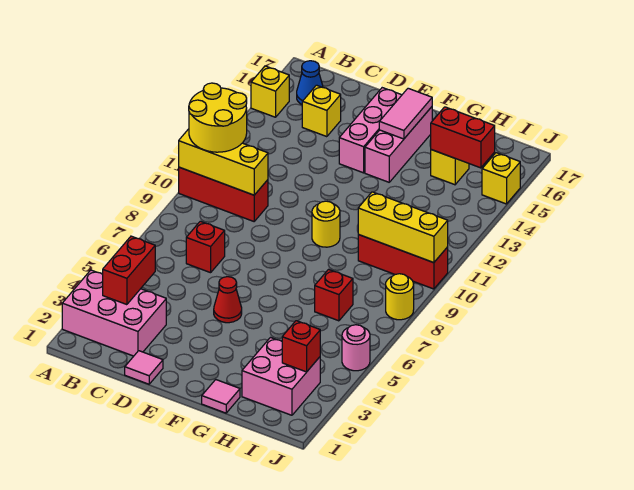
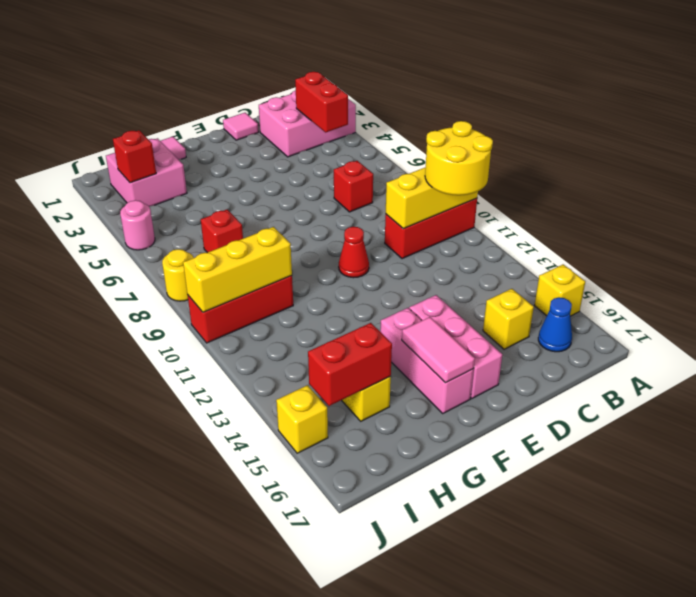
red cone E5 level 1 -> red cone E10 level 1
yellow round brick F10 level 1 -> none

